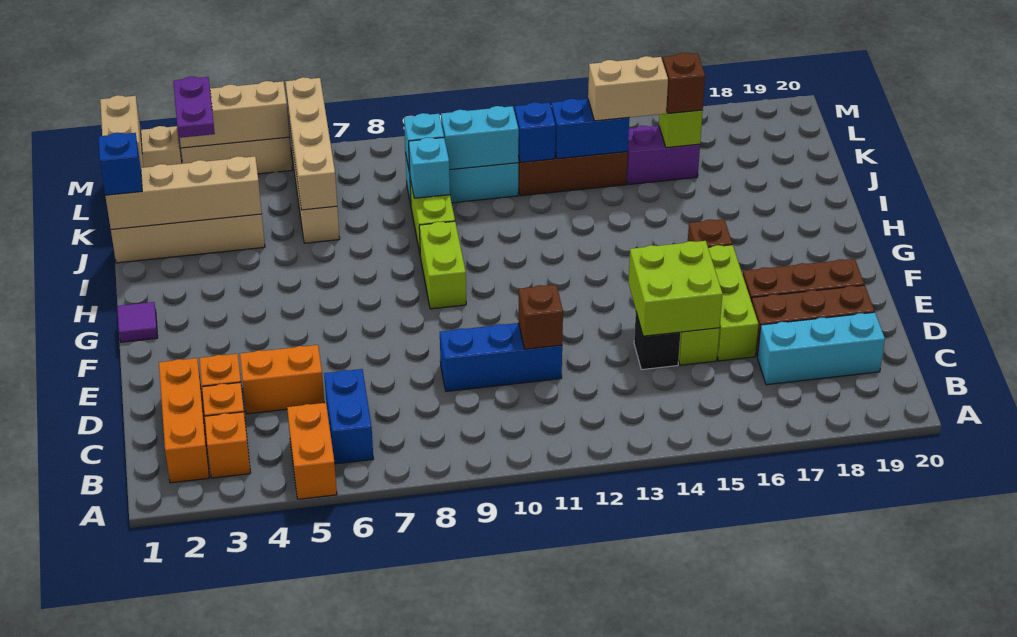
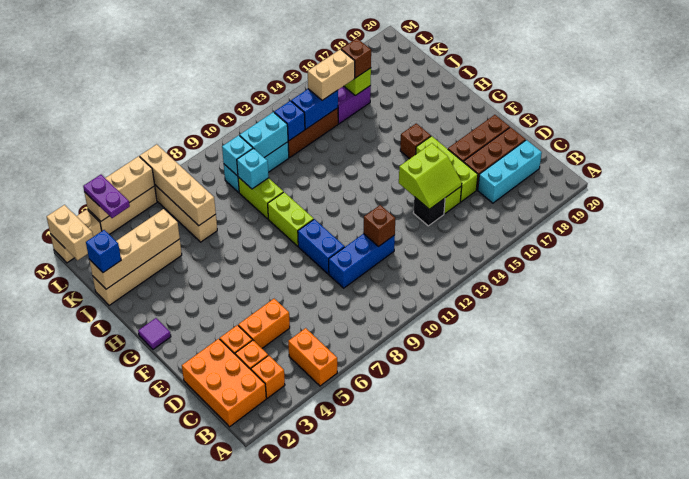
orange brick B2:D2 level 1 -> orange brick B1:D2 level 1
blue brick B6:C6 level 1 -> blue brick E9:F9 level 1
lime brick D14:E15 level 2 -> lime slope D14:E15 level 2 top E

